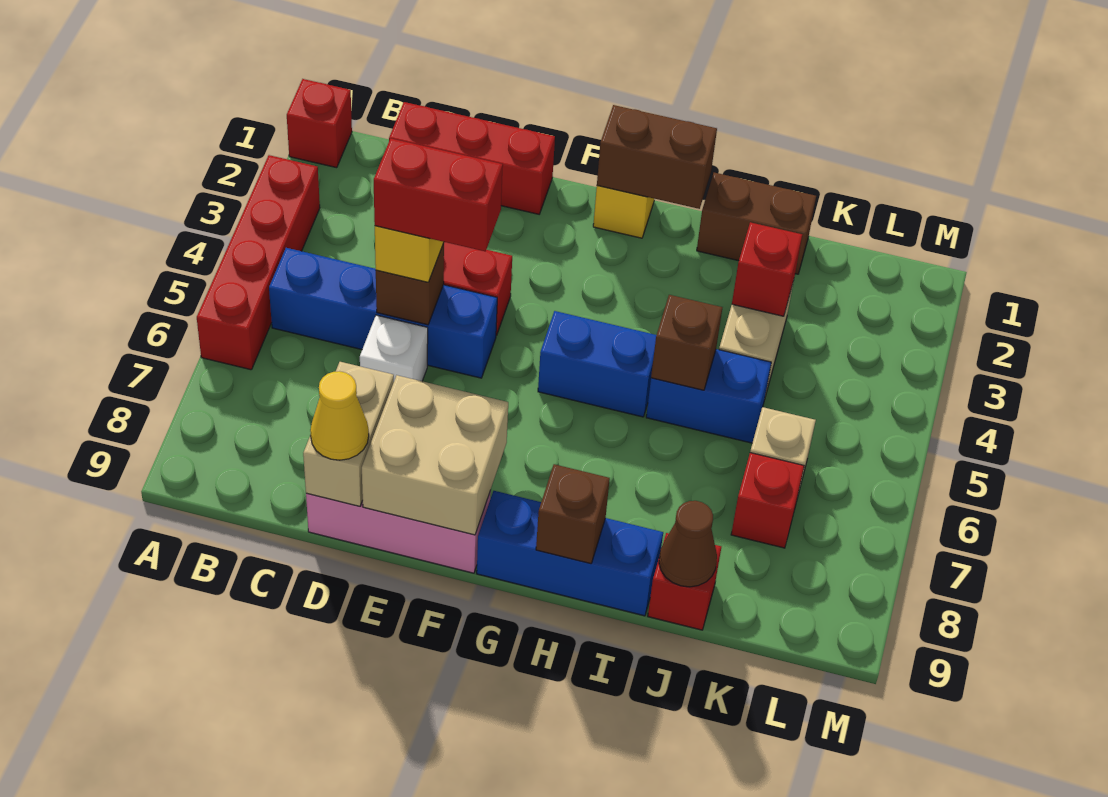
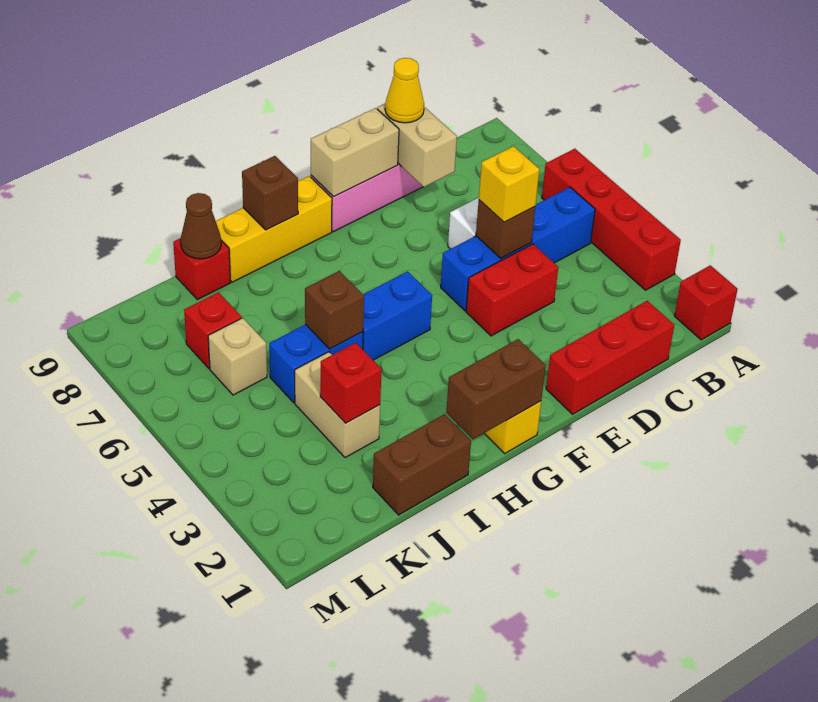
red brick D5:E5 level 4 -> none
tan brick E8:F9 level 2 -> tan brick E9:F9 level 2
blue brick G9:I9 level 1 -> yellow brick G9:I9 level 1

